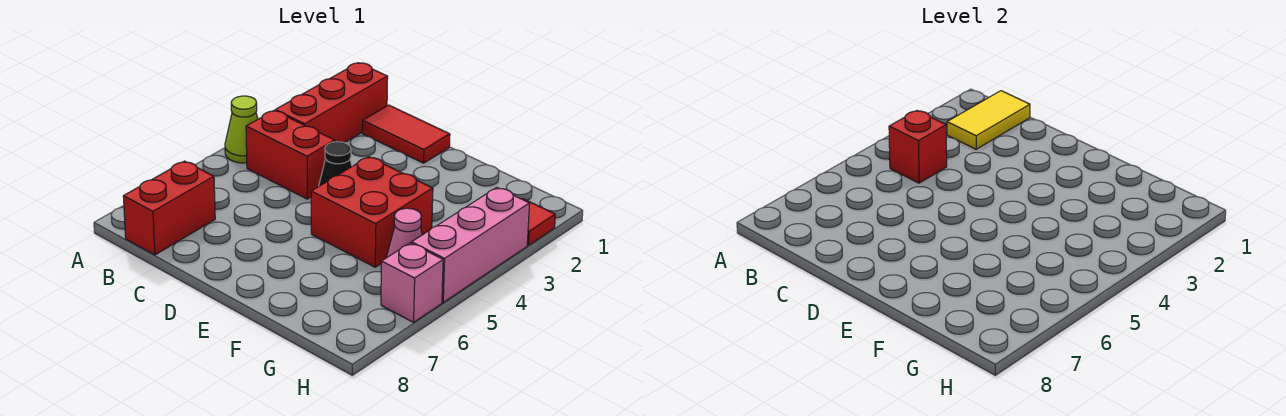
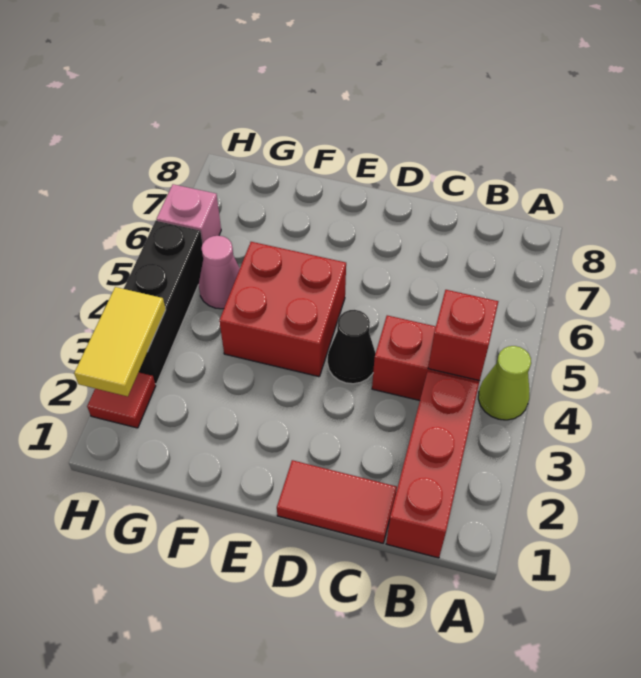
yellow tile B1:B2 level 2 -> yellow tile H2:H3 level 2
red brick B7:B8 level 1 -> none
pink brick H3:H5 level 1 -> black brick H3:H5 level 1

